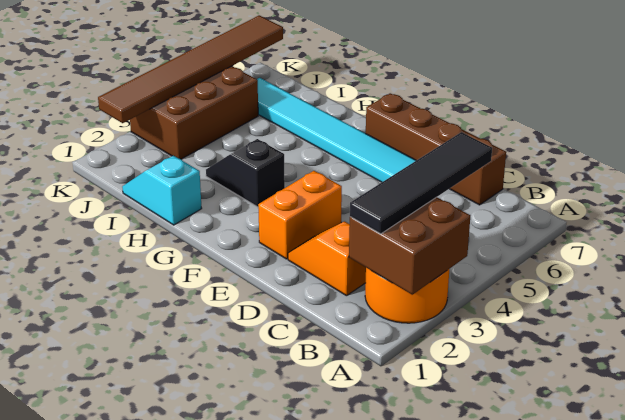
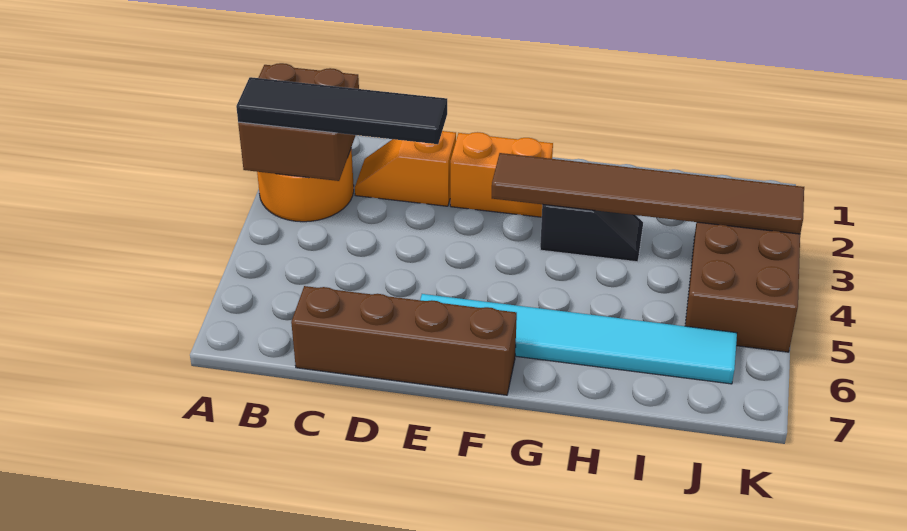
black tile B2:B5 level 3 -> black tile A3:D3 level 3
orange slope C2:D2 level 1 top C -> orange slope C2:D2 level 1 top D
orange brick E2:E3 level 1 -> orange brick E2:F2 level 1
cyan slope H1:I1 level 1 top H -> none
brown tile K2:K7 level 2 -> brown tile F3:K3 level 2

